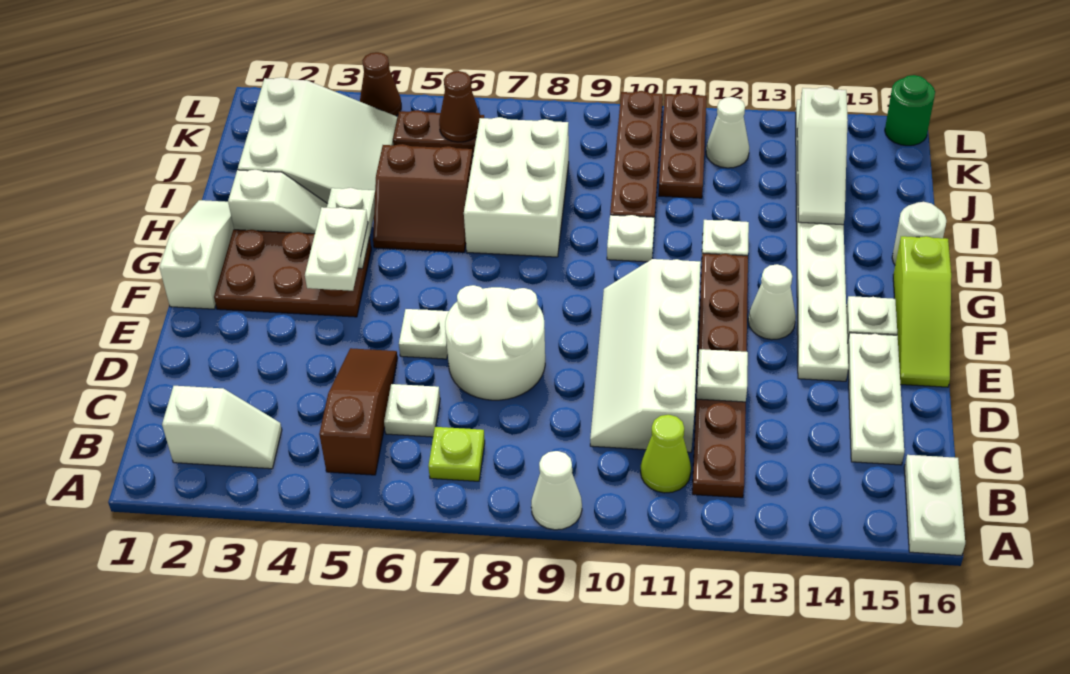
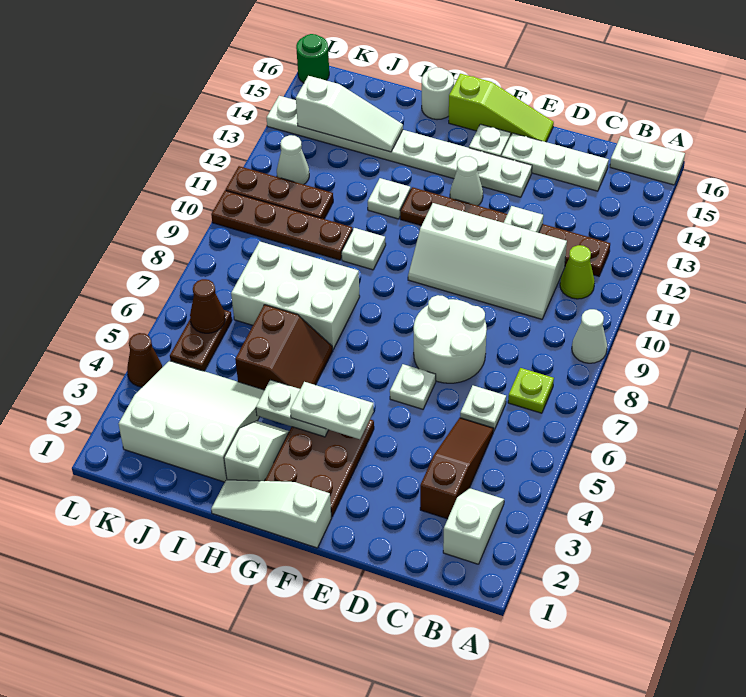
brown slope B5:D5 level 1 top B -> brown slope C3:C5 level 1 top 3

